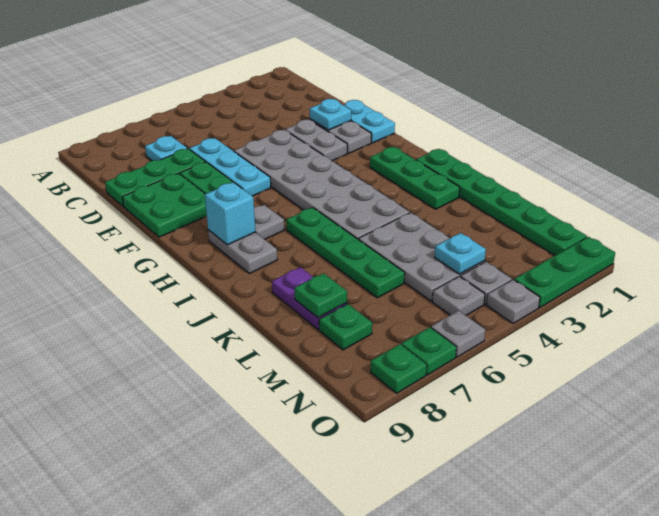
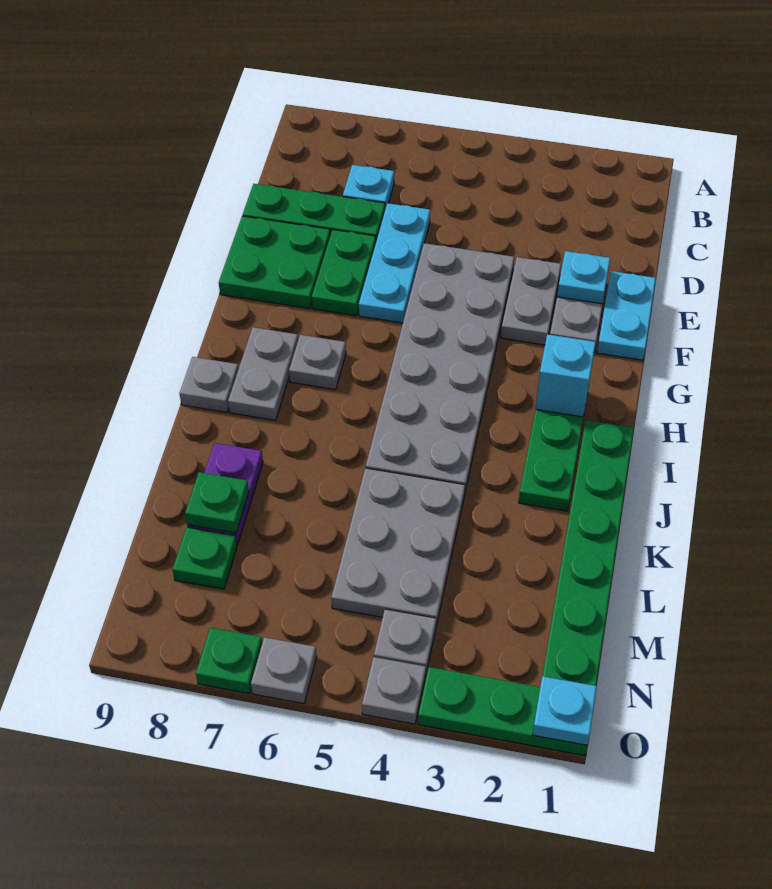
cyan brick H8 level 2 -> cyan brick H2 level 2
green plate I6:L6 level 1 -> none
cyan plate M4 level 2 -> cyan plate O1 level 2
grey plate N5 level 1 -> grey plate I9 level 1
green plate O8 level 1 -> none

